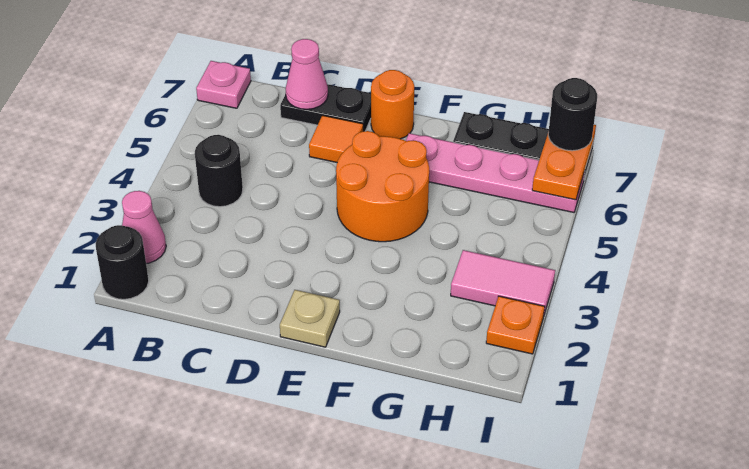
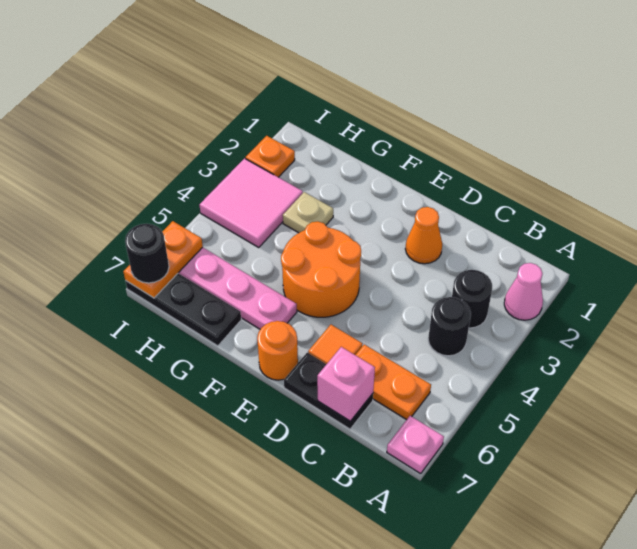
black round brick A1 level 1 -> black round brick B3 level 1
none -> orange plate B6:C6 level 1
pink cone C7 level 2 -> pink brick C7 level 2
none -> orange cone D2 level 1
tan plate E1 level 1 -> tan plate G3 level 1
pink tile H3:I3 level 1 -> pink tile H3:I4 level 1

